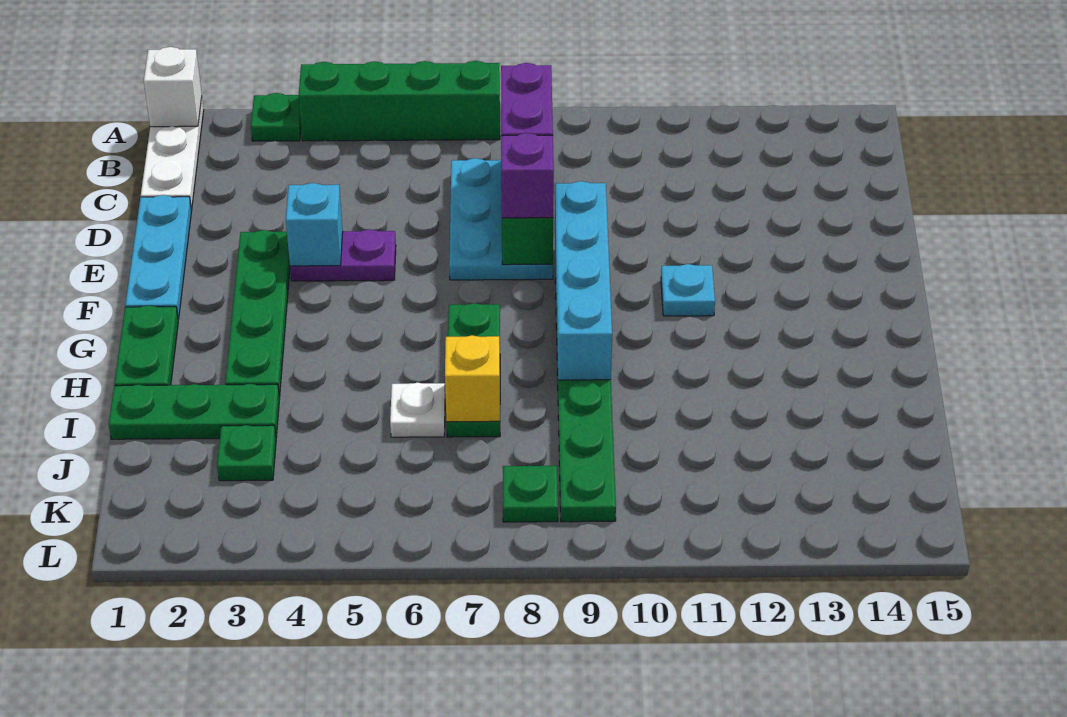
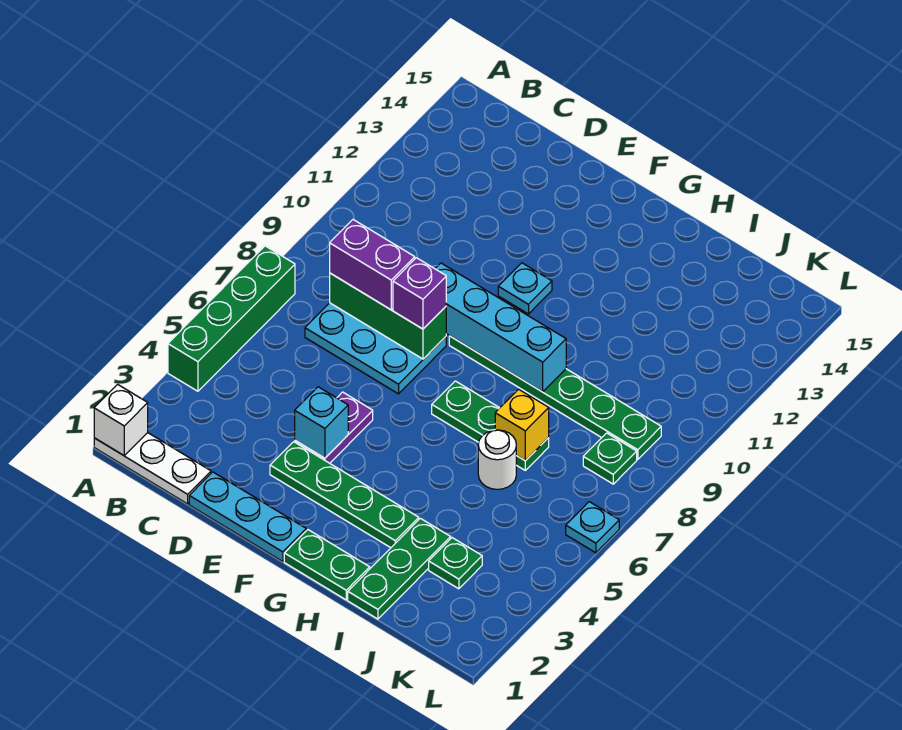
green plate A3 level 1 -> none
white plate I6 level 1 -> white round brick I6 level 1
none -> cyan plate L6 level 1

